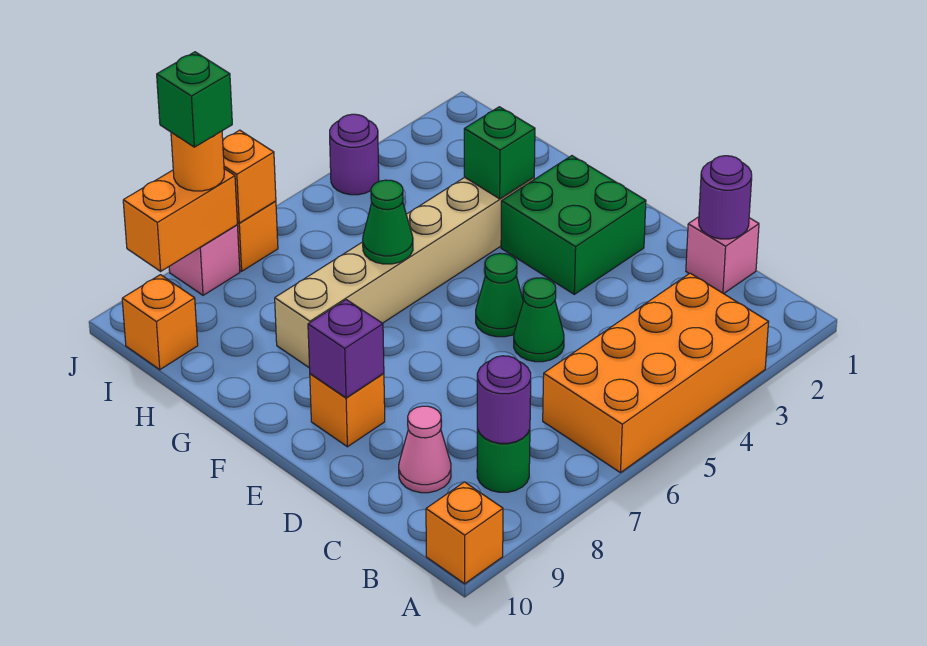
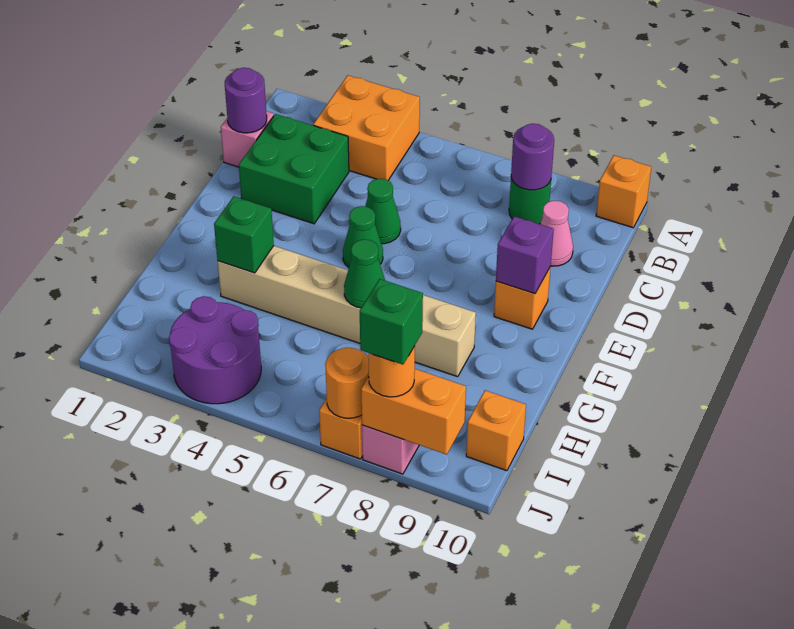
orange brick A3:B6 level 1 -> orange brick A3:B4 level 1
green brick E2:F3 level 1 -> green brick C2:D3 level 1
purple round brick J4 level 1 -> purple round brick I3:J4 level 1
orange brick J7 level 2 -> orange round brick J7 level 2

